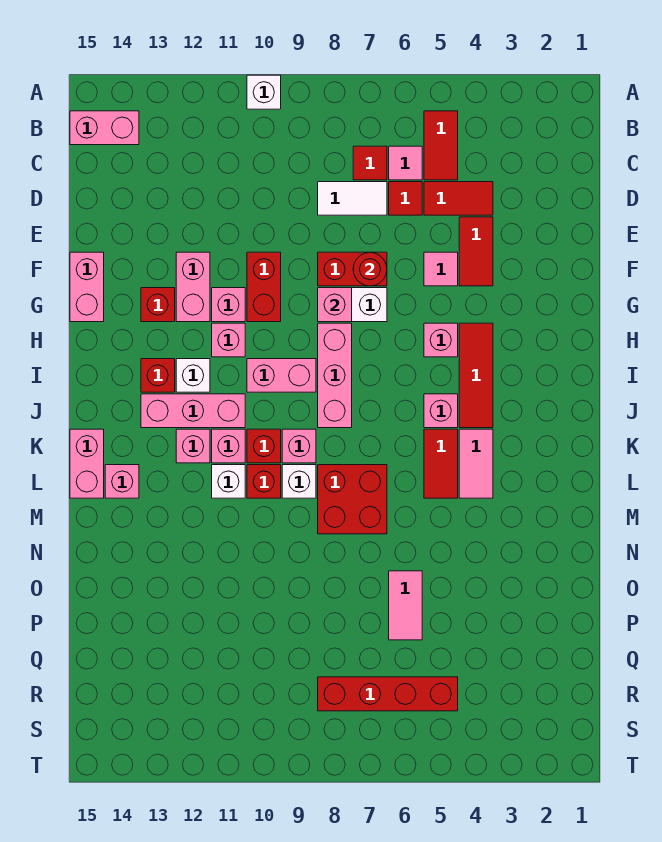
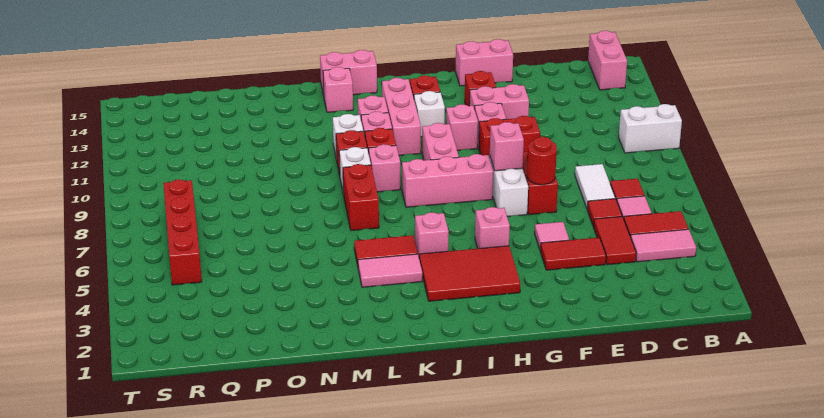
white brick A10 level 1 -> white brick A10:B10 level 1
red tile H4:J4 level 1 -> red tile H3:J4 level 1
red brick L7:M8 level 1 -> red brick L7:L8 level 1
pink tile O6:P6 level 1 -> pink tile B4:C4 level 1

